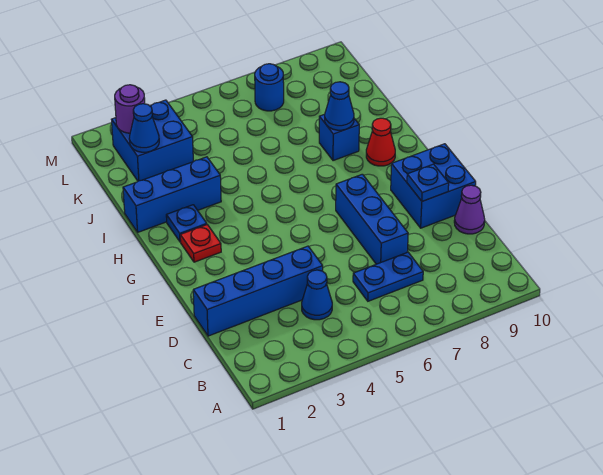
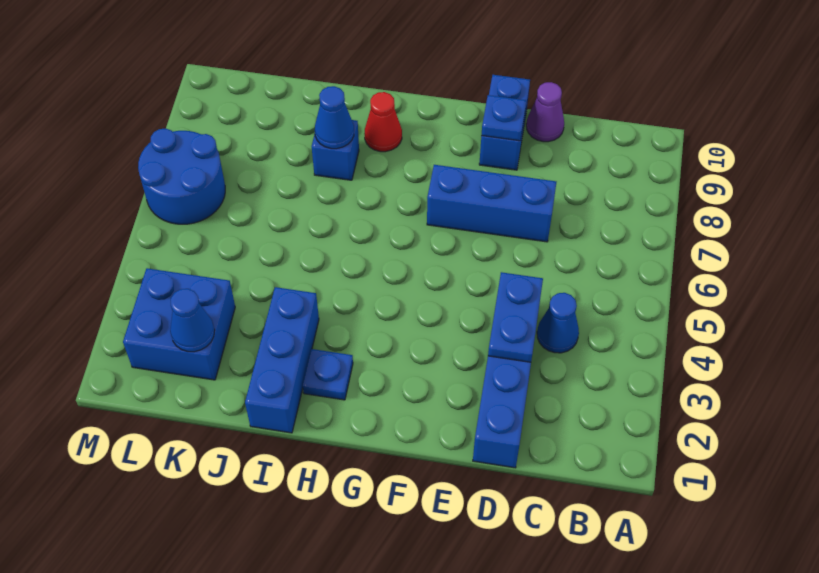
blue plate C6:C7 level 1 -> blue plate D3:D4 level 2
blue brick E9:F10 level 1 -> blue brick E9:E10 level 1
red plate G2 level 1 -> none
purple round brick L2 level 2 -> none
blue round brick L7 level 1 -> blue round brick L6:M7 level 1

